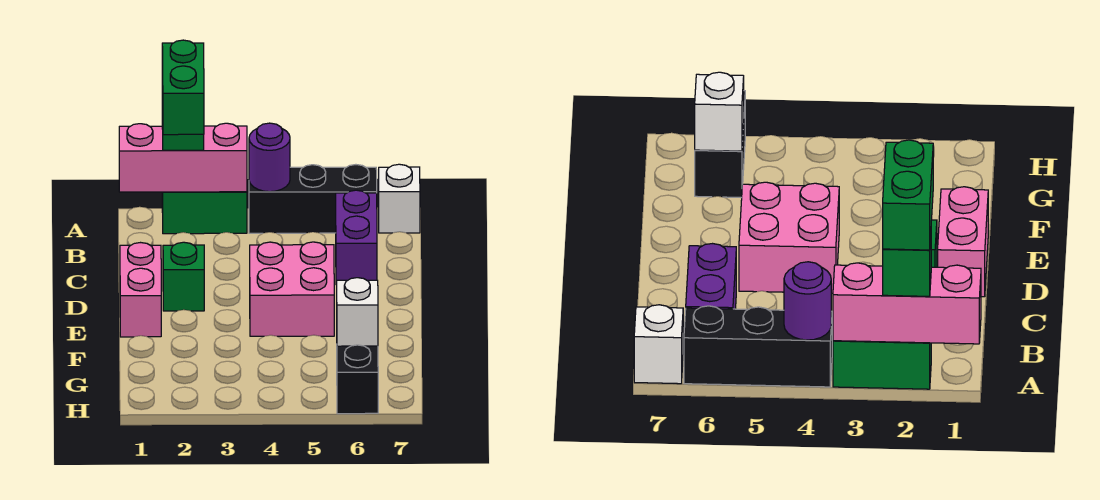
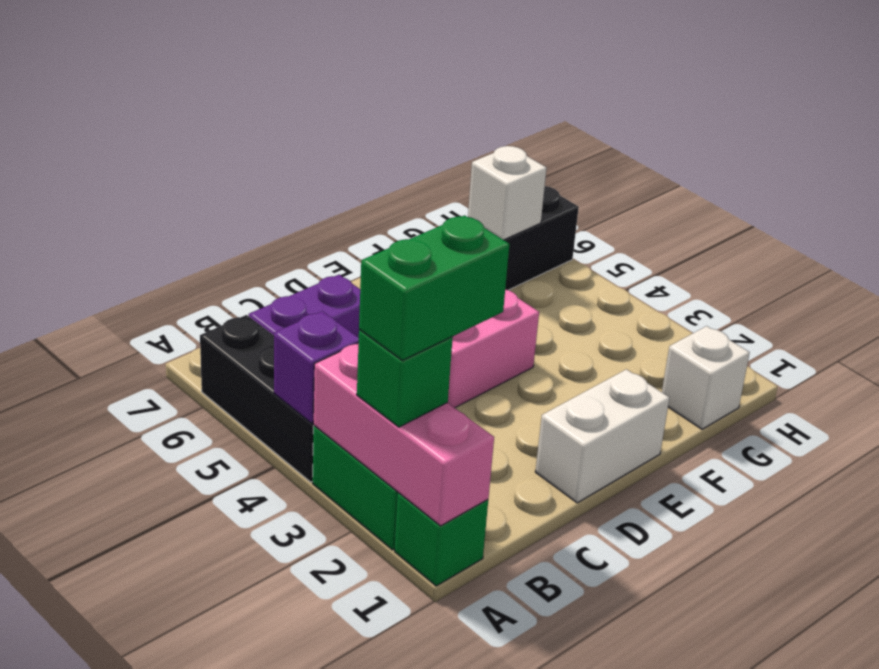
purple round brick A4 level 2 -> purple brick A4 level 2
white brick A7 level 1 -> white brick G1 level 1
pink brick D1:E1 level 1 -> white brick D1:E1 level 1
green brick D2 level 1 -> green brick A1 level 1

